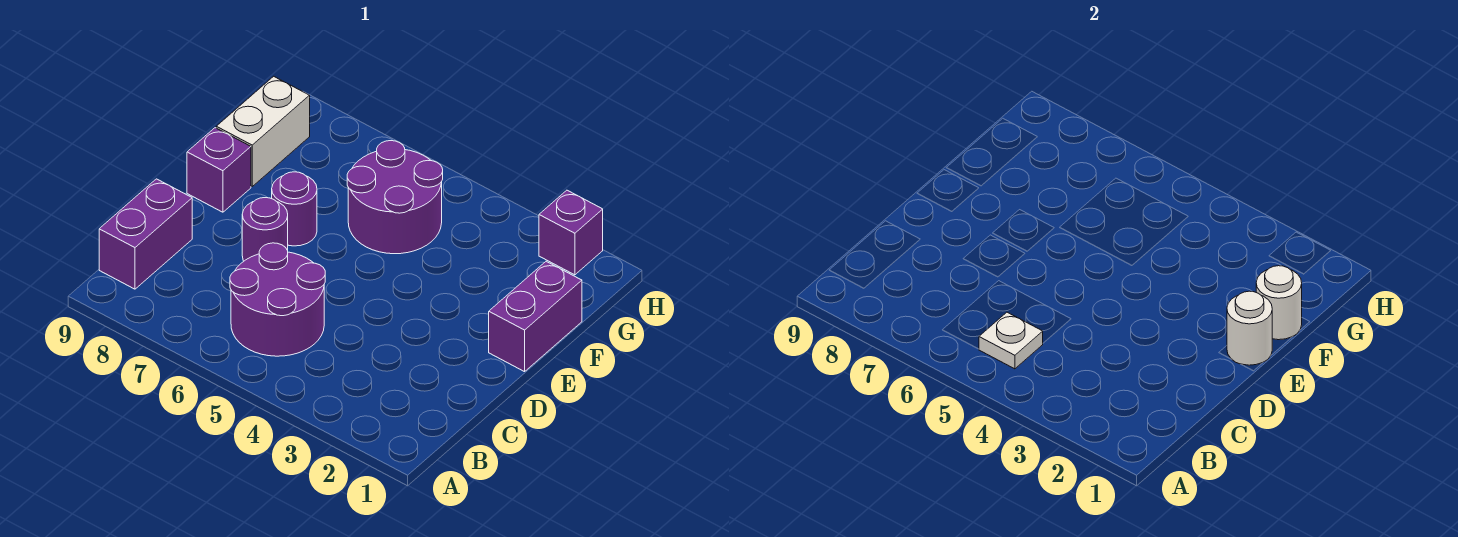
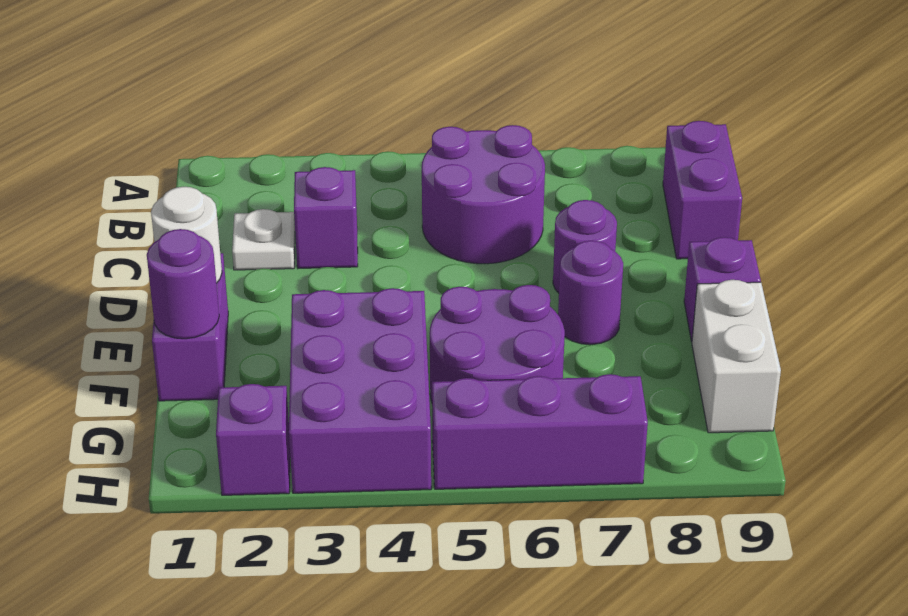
white plate B5 level 2 -> white plate C2 level 1
none -> purple brick C3 level 1
white round brick F1 level 2 -> purple round brick F1 level 2
none -> purple brick F3:H4 level 1
none -> purple brick H5:H7 level 1

